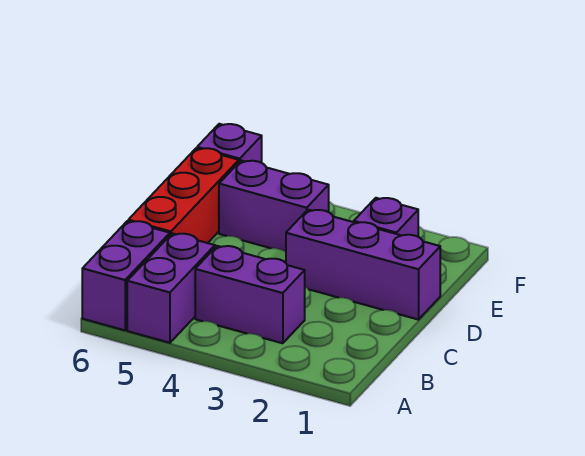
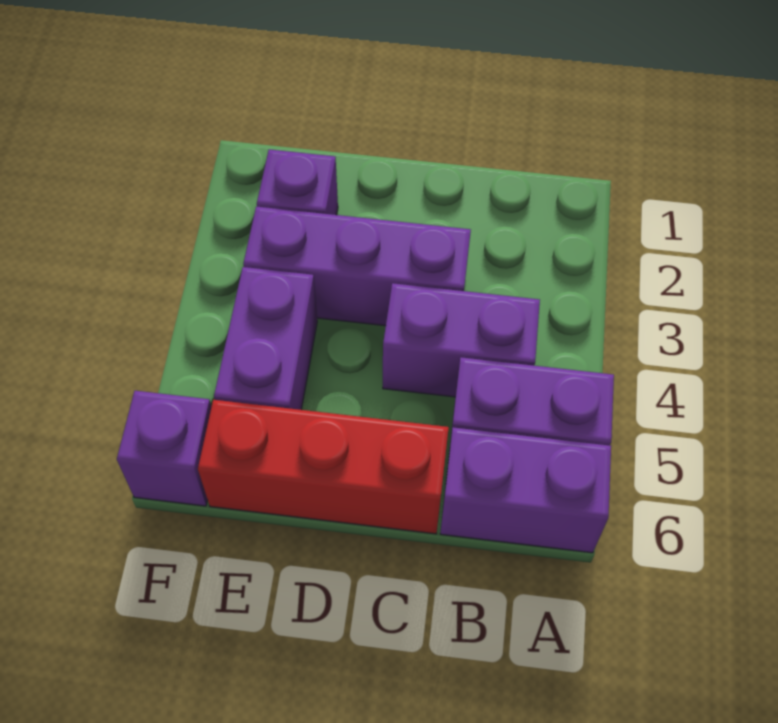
purple brick B3:B4 level 1 -> purple brick B4:C4 level 1
purple brick D1:D3 level 1 -> purple brick C3:E3 level 1

